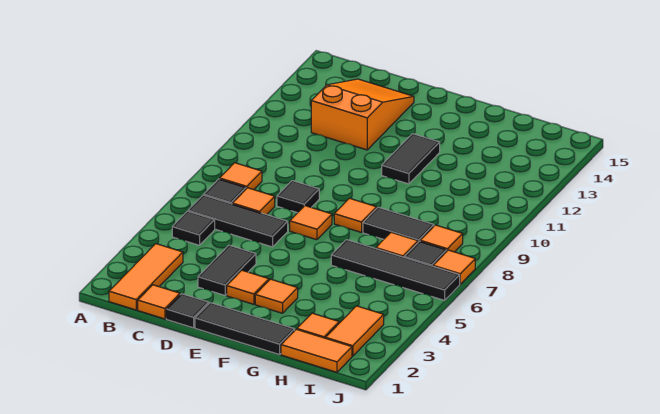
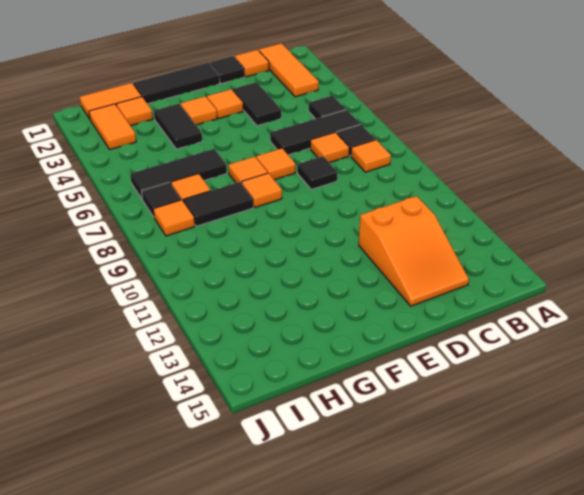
black tile F11:F12 level 1 -> black tile G3:G4 level 1
black tile G6:J6 level 1 -> black tile G6:I6 level 1
orange tile J7 level 1 -> orange tile F7 level 1

